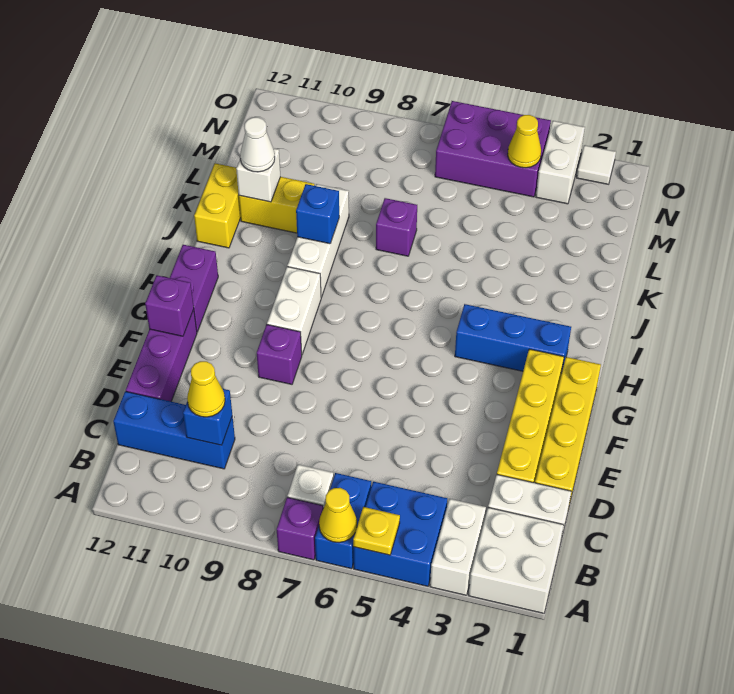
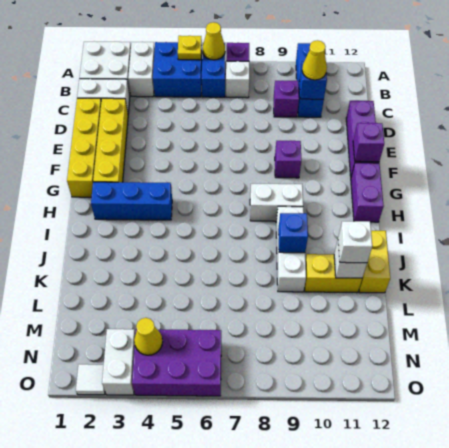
blue brick C10:C12 level 1 -> blue brick A10:C10 level 1
white brick G9:H9 level 1 -> white brick H8:H9 level 1
purple brick K7 level 1 -> purple brick C9 level 1
white cone K11 level 3 -> white brick K11 level 3

